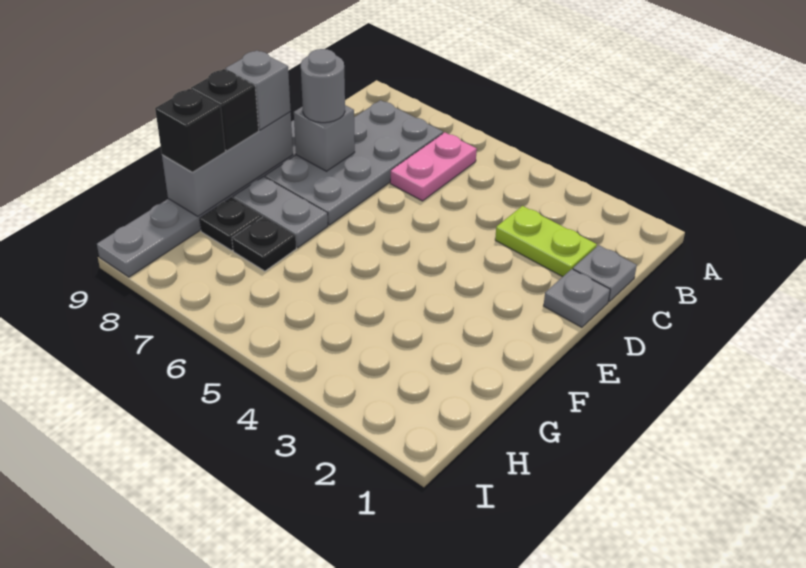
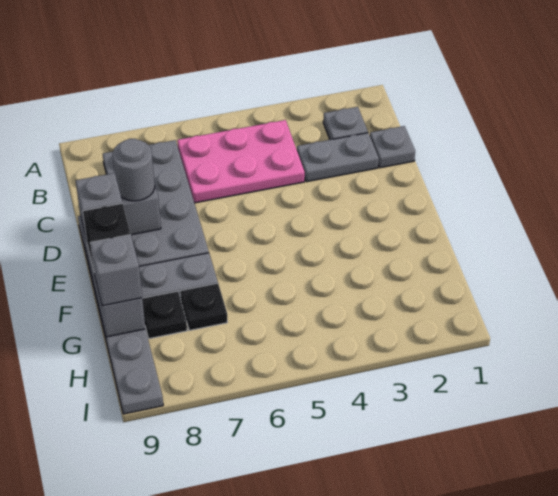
pink plate B6:C6 level 1 -> pink plate B4:C6 level 1
lime plate C2:C3 level 1 -> grey plate C2:C3 level 1
grey plate D1 level 1 -> grey plate B2 level 1
black brick G9 level 3 -> grey brick G9 level 3

